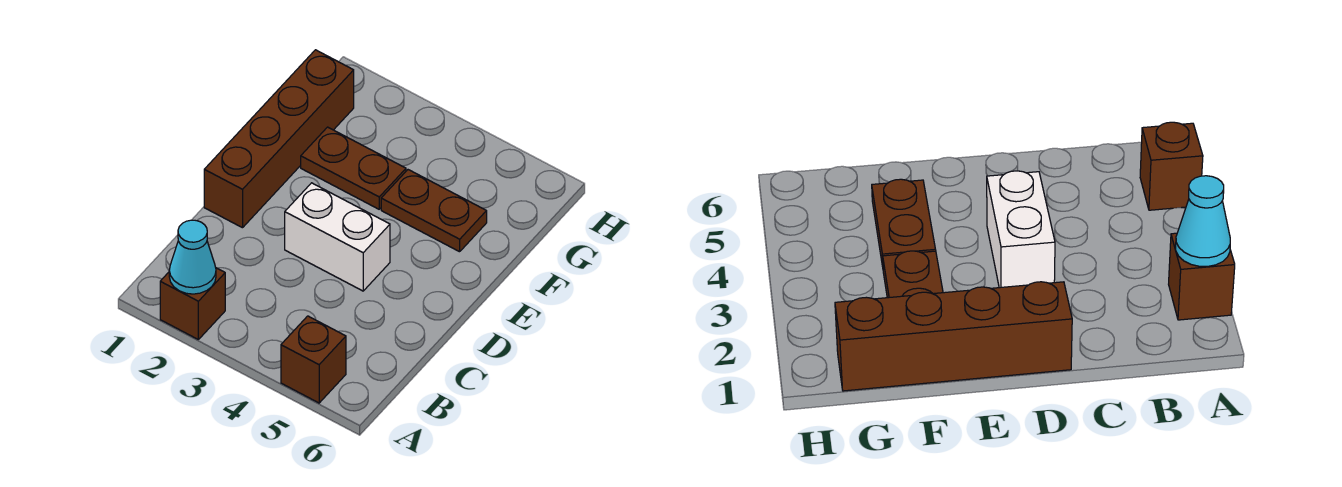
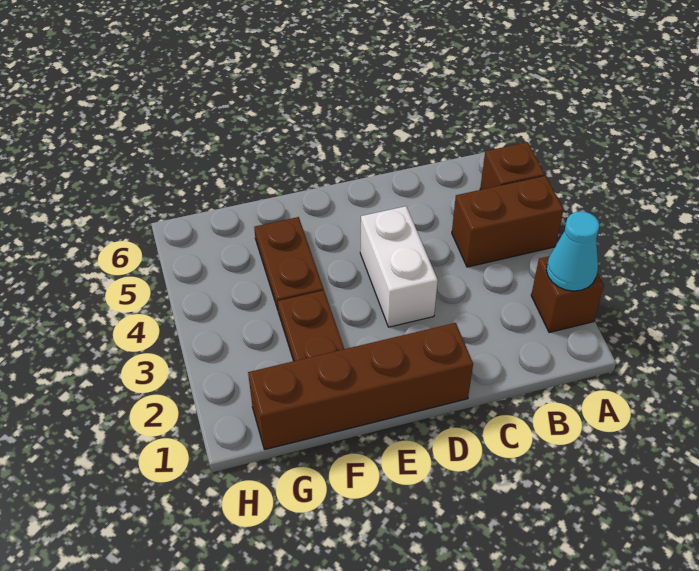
none -> brown brick A4:B4 level 1

